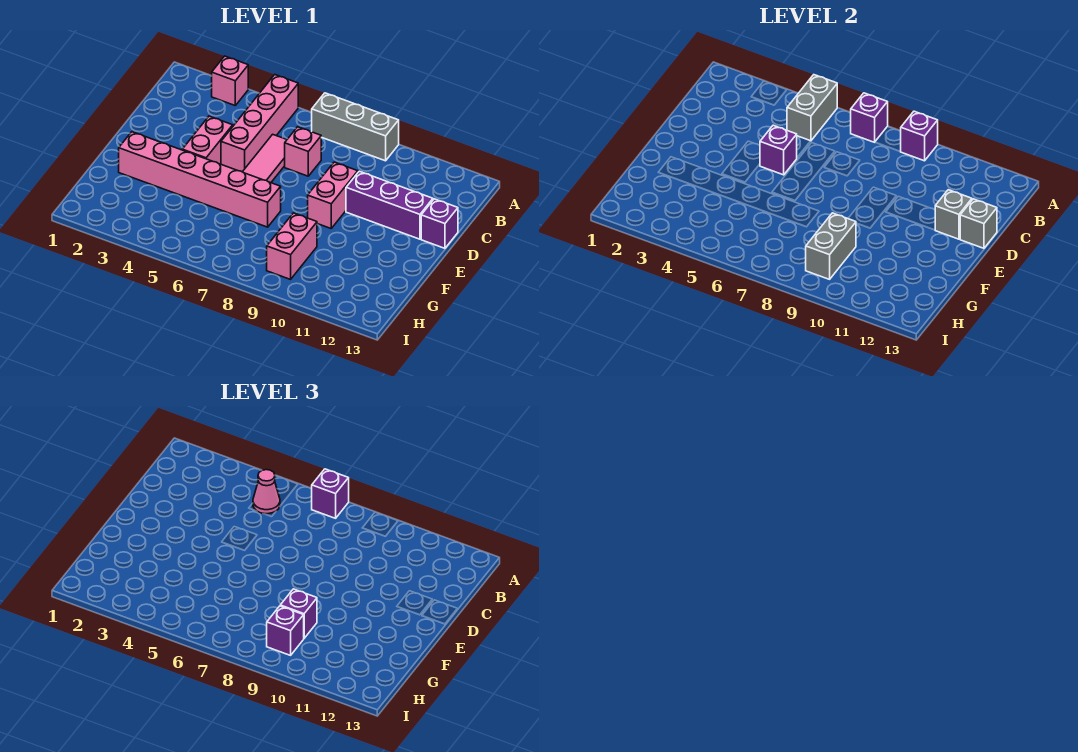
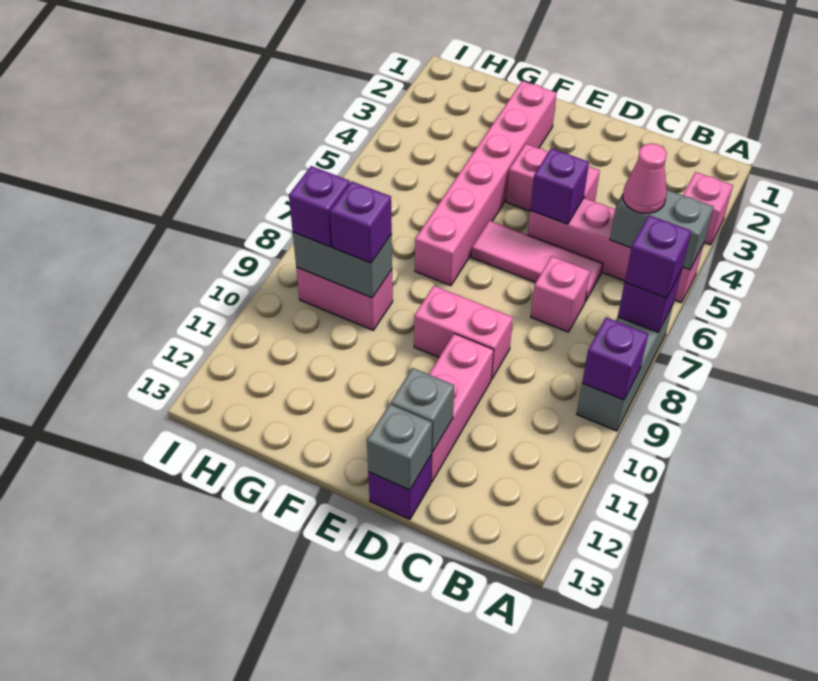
purple brick D10:D12 level 1 -> pink brick D10:D12 level 1

